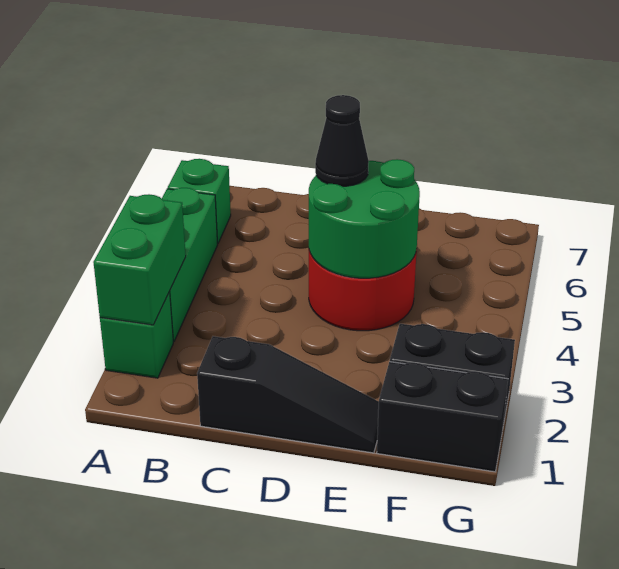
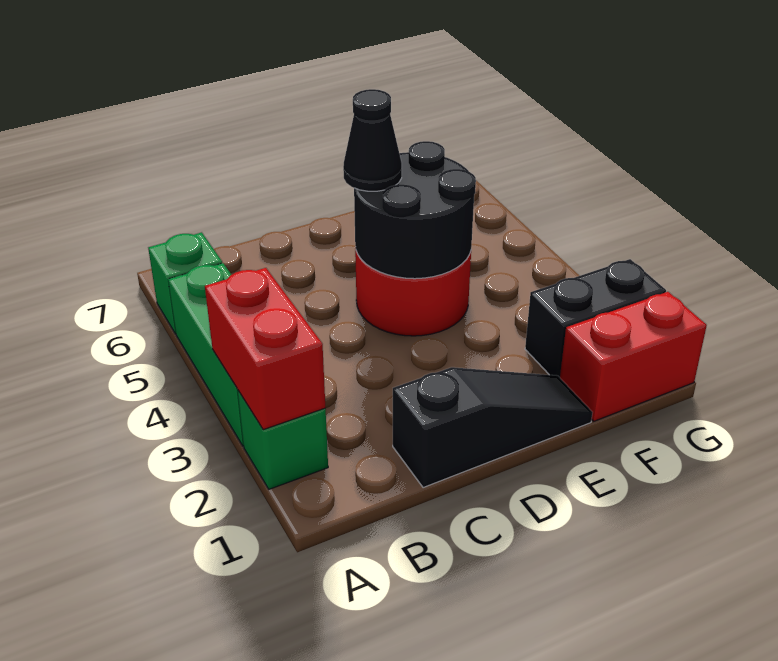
green brick A2:A3 level 2 -> red brick A2:A3 level 2
green round brick D4:E5 level 2 -> black round brick D4:E5 level 2
black brick F1:G1 level 1 -> red brick F1:G1 level 1

